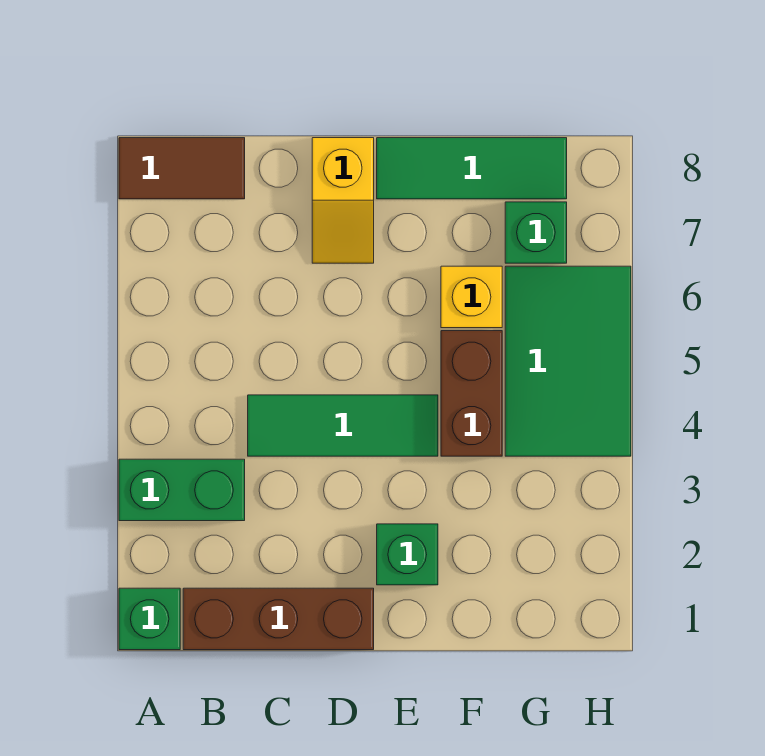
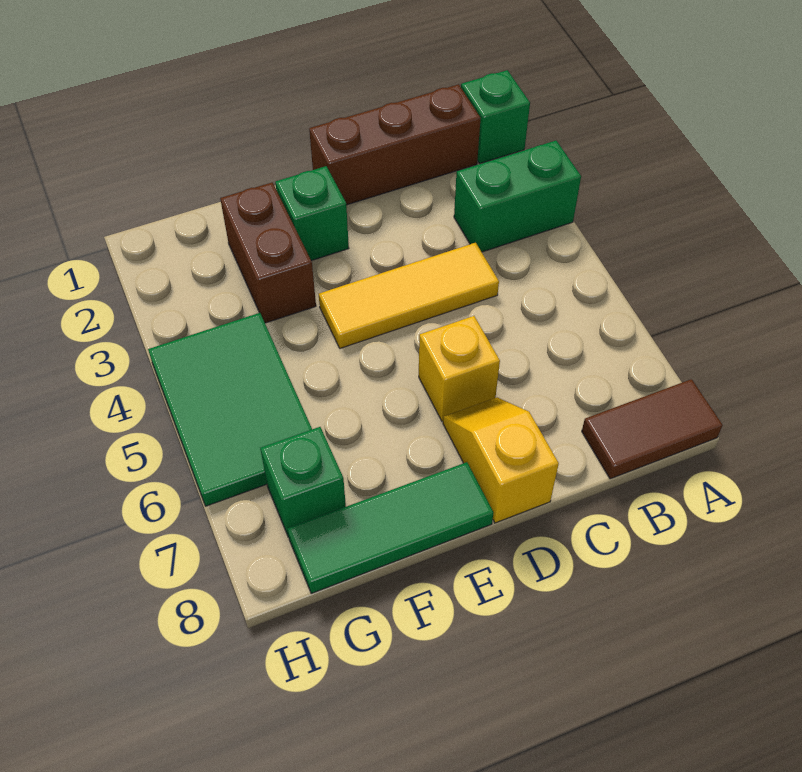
green tile C4:E4 level 1 -> yellow tile C4:E4 level 1
brown brick F4:F5 level 1 -> brown brick F2:F3 level 1
yellow brick F6 level 1 -> yellow brick D6 level 1

